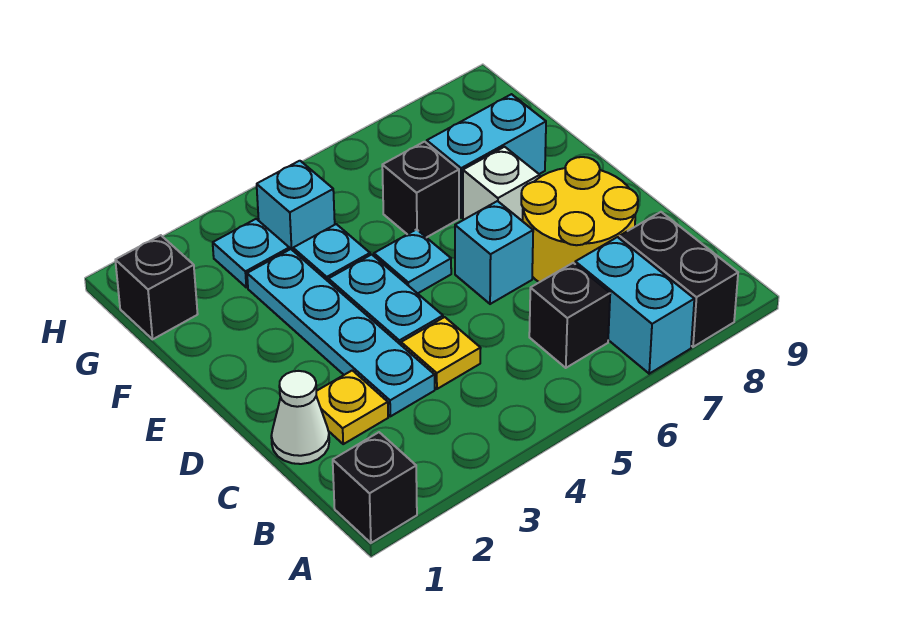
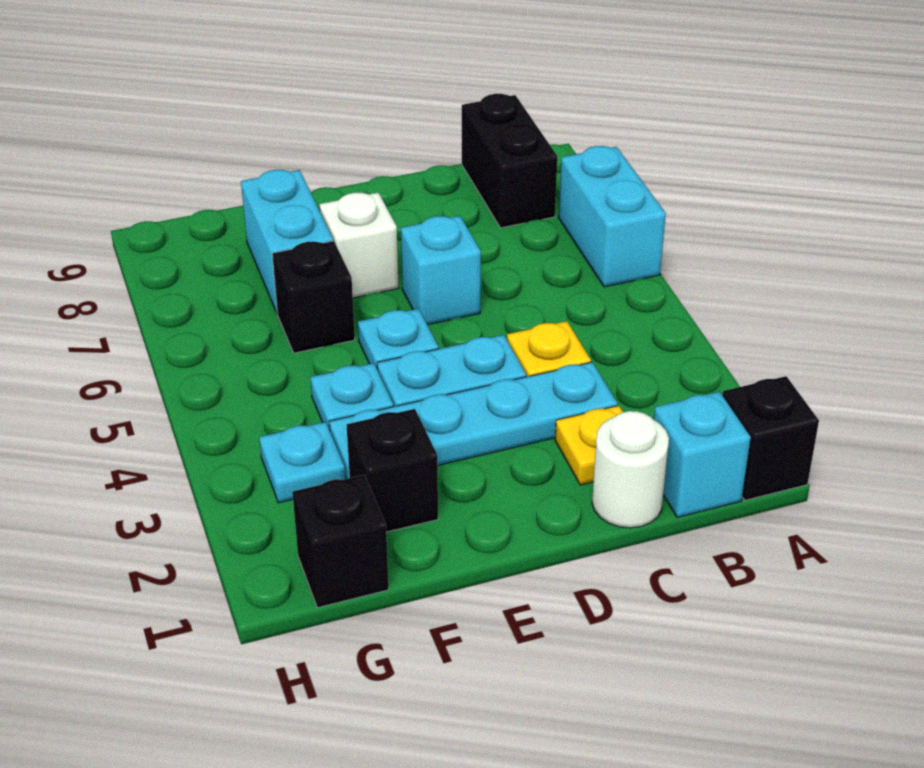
cyan brick A7:B7 level 1 -> cyan brick A6:A7 level 1
black brick A8:B8 level 1 -> black brick B8:B9 level 1
black brick B6 level 1 -> black brick F2 level 1
white cone C1 level 1 -> white round brick C1 level 1
yellow round brick C7:D8 level 1 -> none
cyan brick G4 level 1 -> cyan brick B1 level 1

